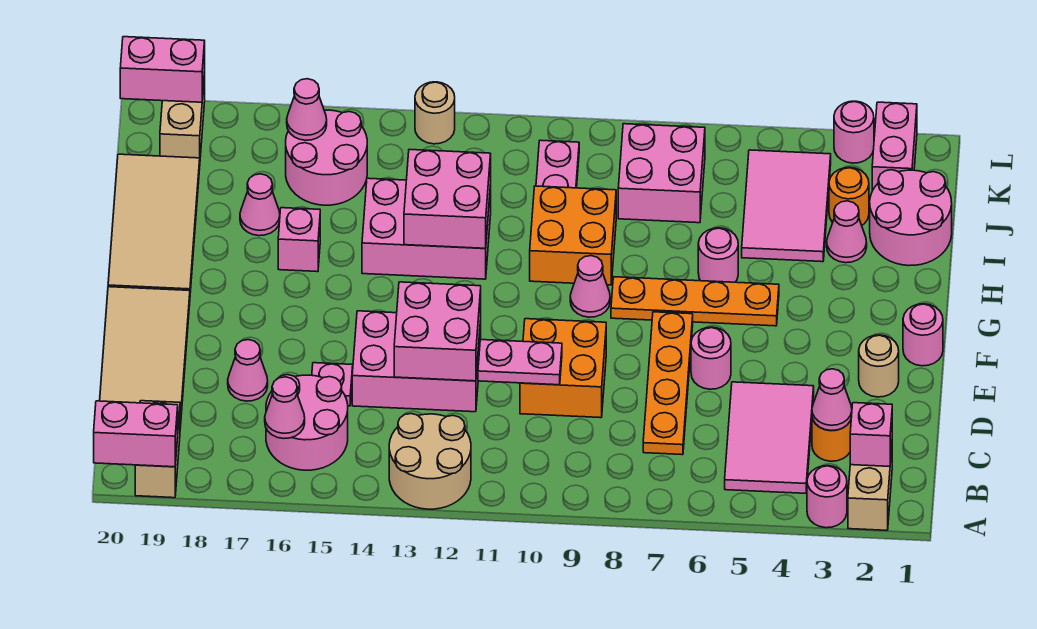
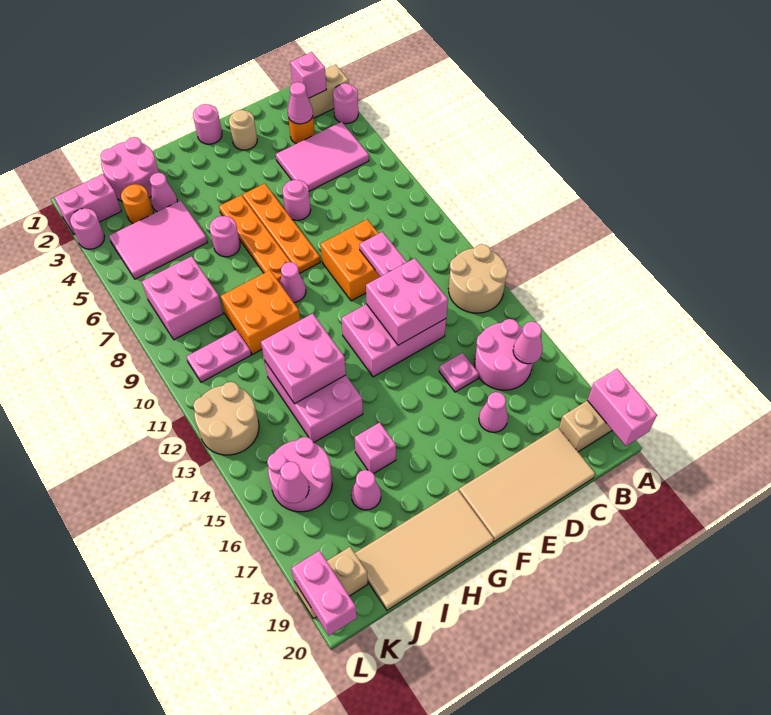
orange plate C7:F7 level 1 -> orange plate F5:F8 level 1
pink brick D12:E14 level 1 -> pink brick D12:F13 level 1
tan round brick L13 level 1 -> tan round brick K12:L13 level 1

